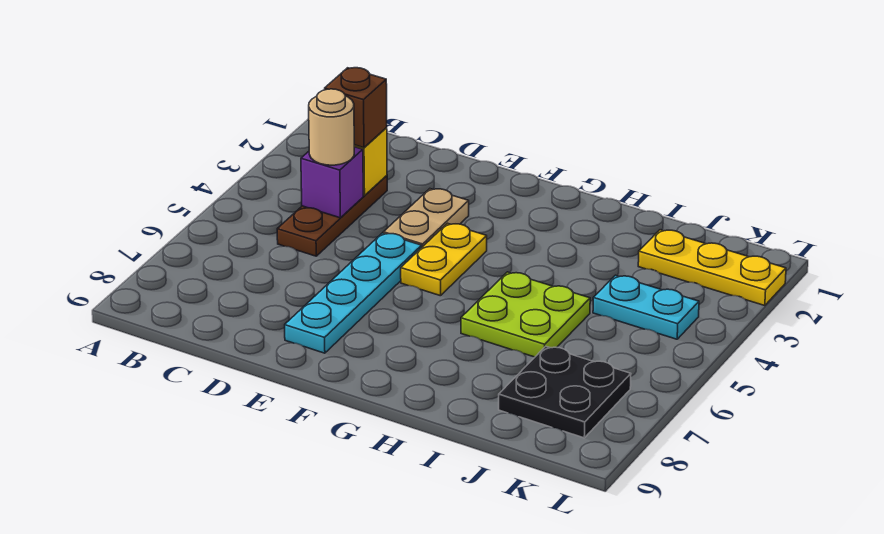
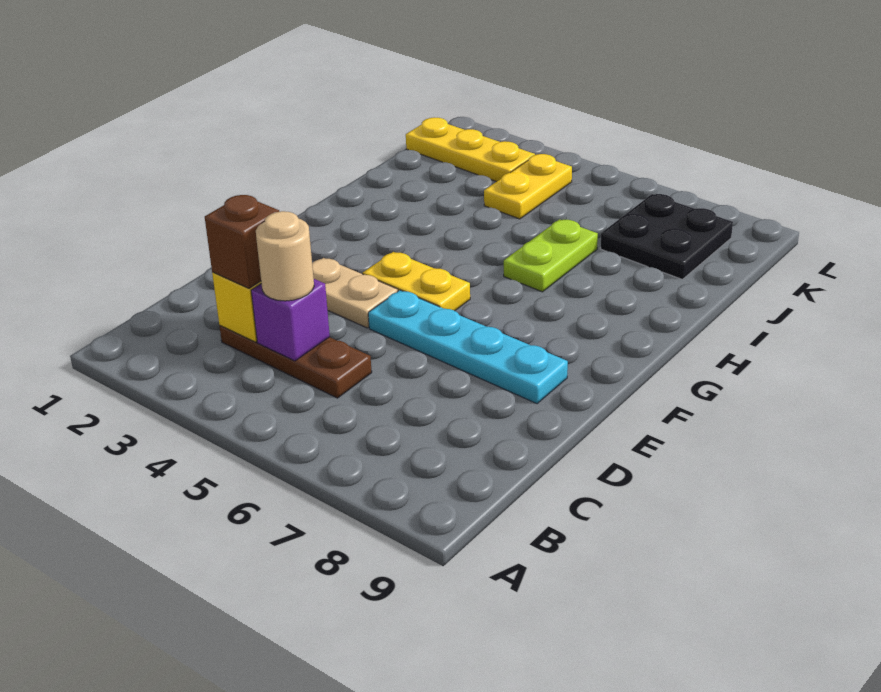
lime plate H5:I6 level 1 -> lime plate H6:I6 level 1
yellow plate J2:L2 level 1 -> yellow plate K1:K3 level 1
cyan plate J4:K4 level 1 -> yellow plate J4:K4 level 1

